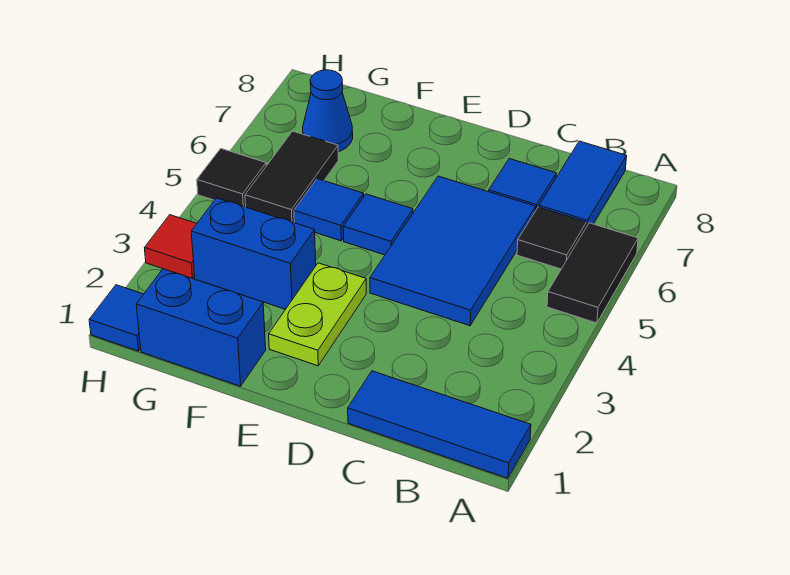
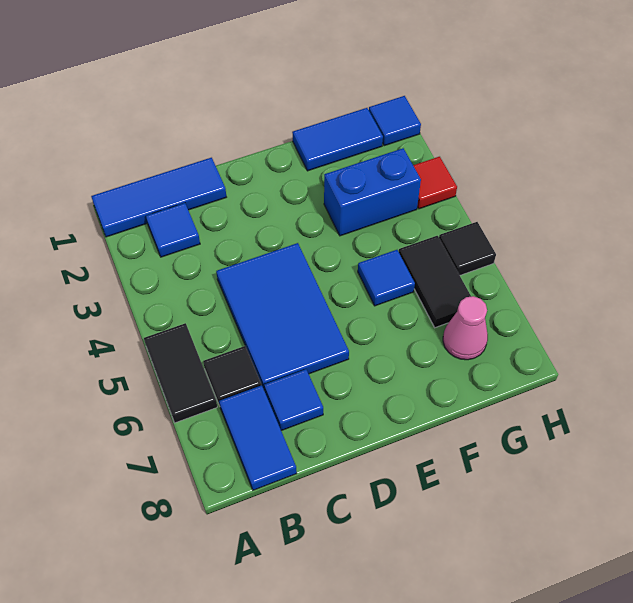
lime plate E2:E3 level 1 -> none
blue tile E5 level 1 -> blue tile B2 level 1
blue brick F1:G1 level 1 -> blue tile F1:G1 level 1
blue cone G7 level 1 -> pink cone G7 level 1

